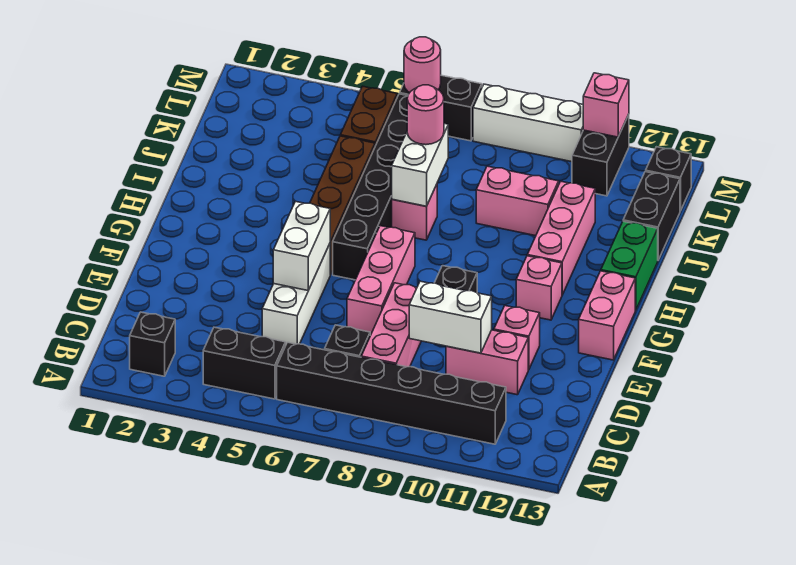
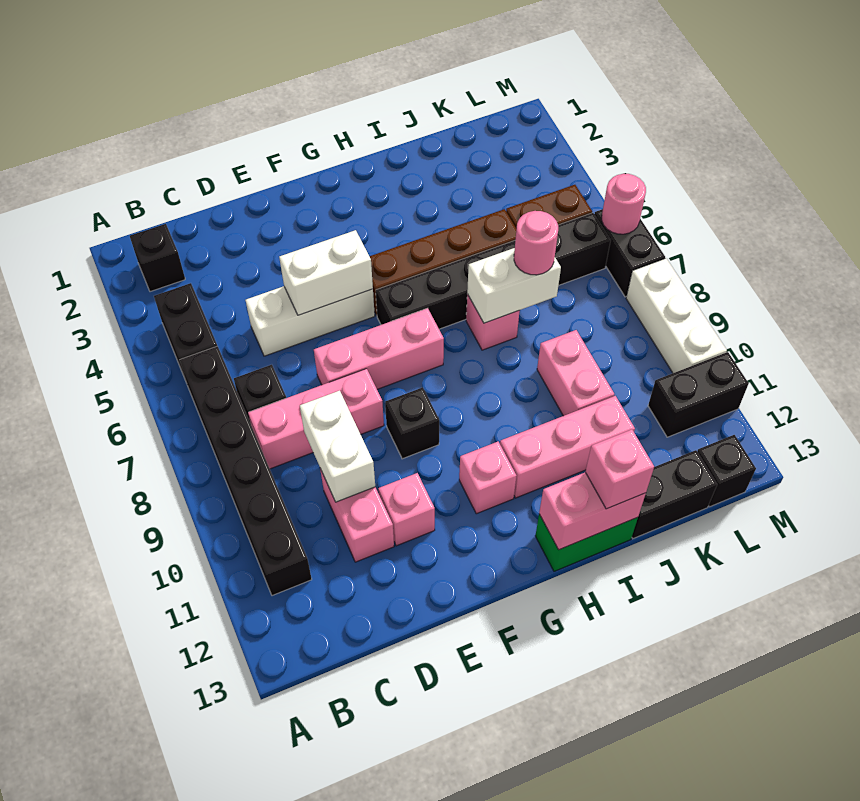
pink brick F13:G13 level 1 -> pink brick H13:I13 level 2
pink brick M11 level 2 -> pink brick I13 level 3

